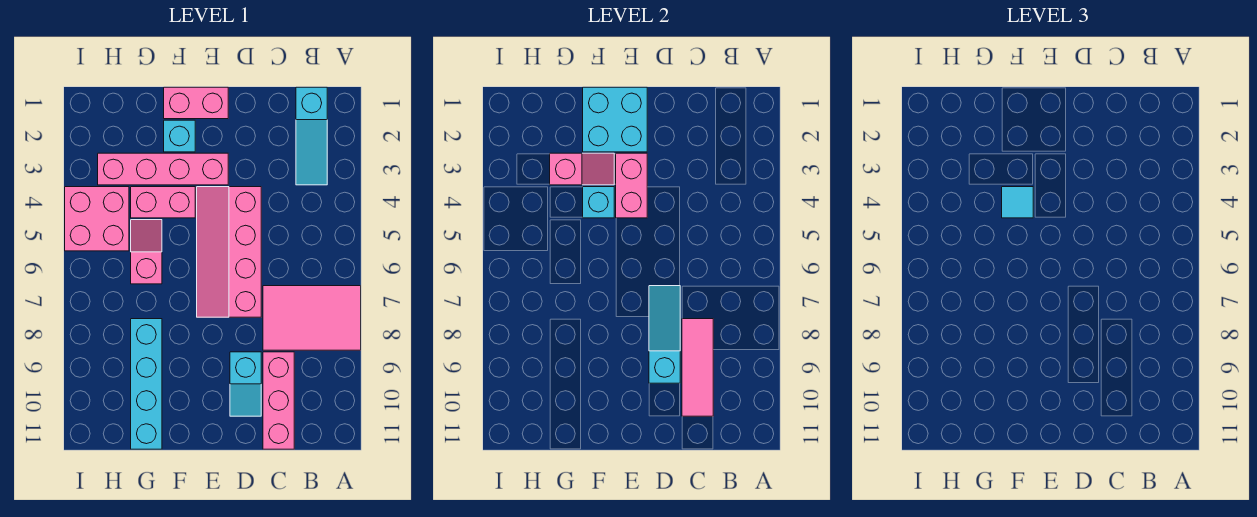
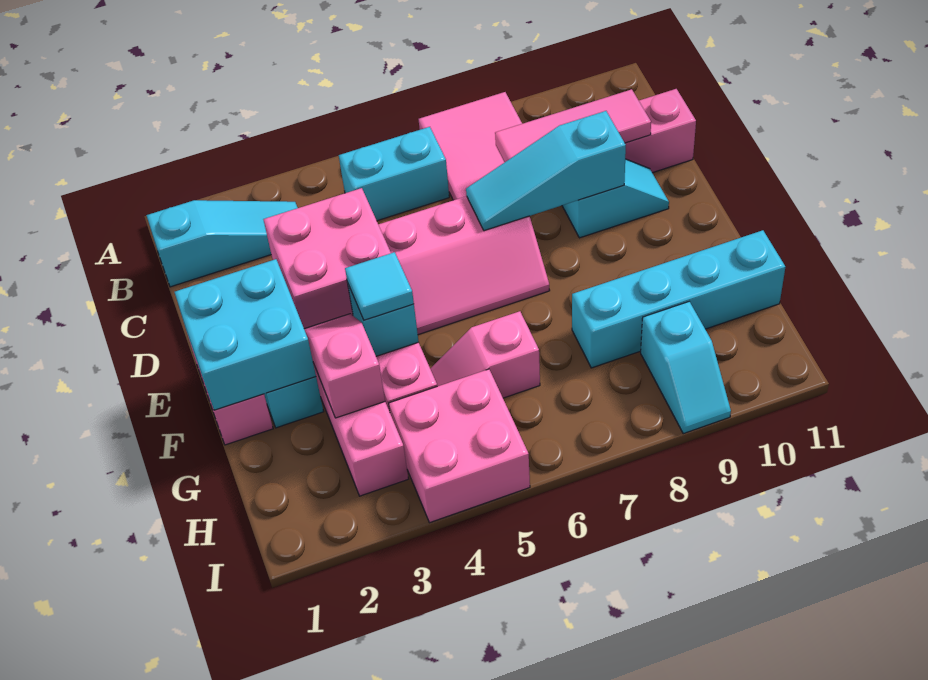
none -> cyan brick B5:B6 level 1
pink brick E3:E4 level 2 -> pink brick D3:E4 level 2
none -> cyan slope H9:I9 level 1 top H

